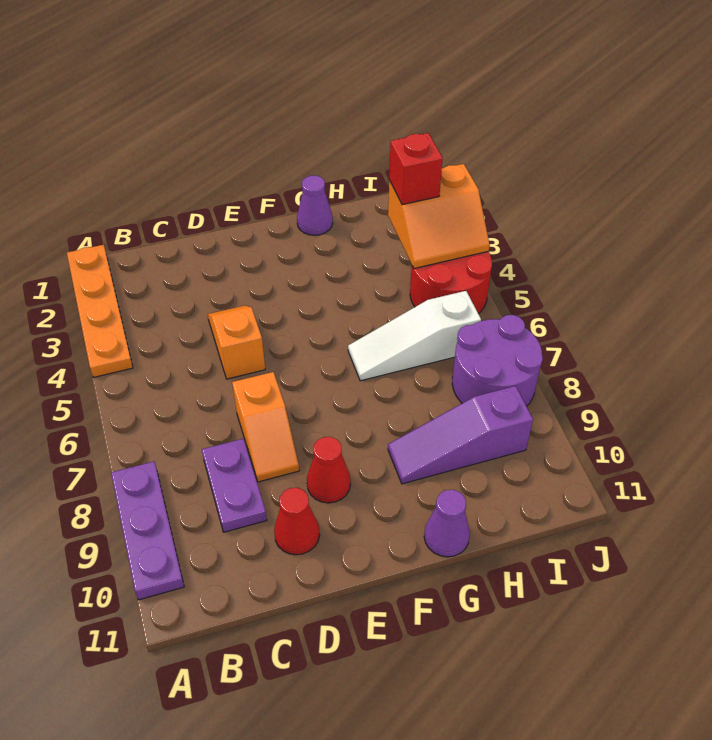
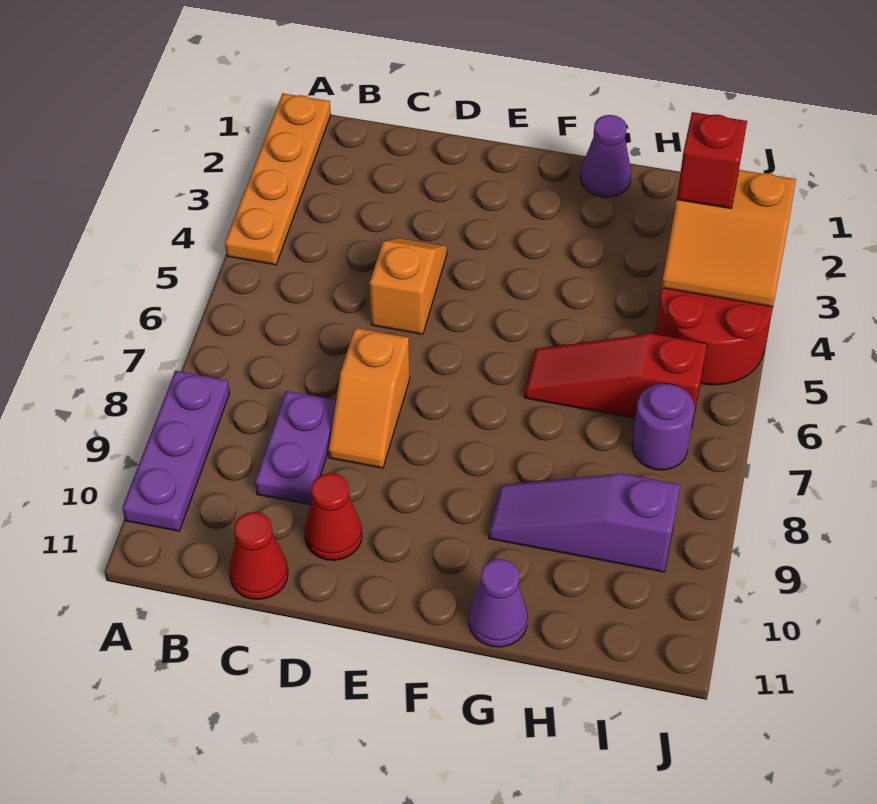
red cone E9 level 1 -> red cone C11 level 1
white slope G6:I6 level 1 top I -> red slope G6:I6 level 1 top I
purple round brick I7:J8 level 1 -> purple round brick I7 level 1

